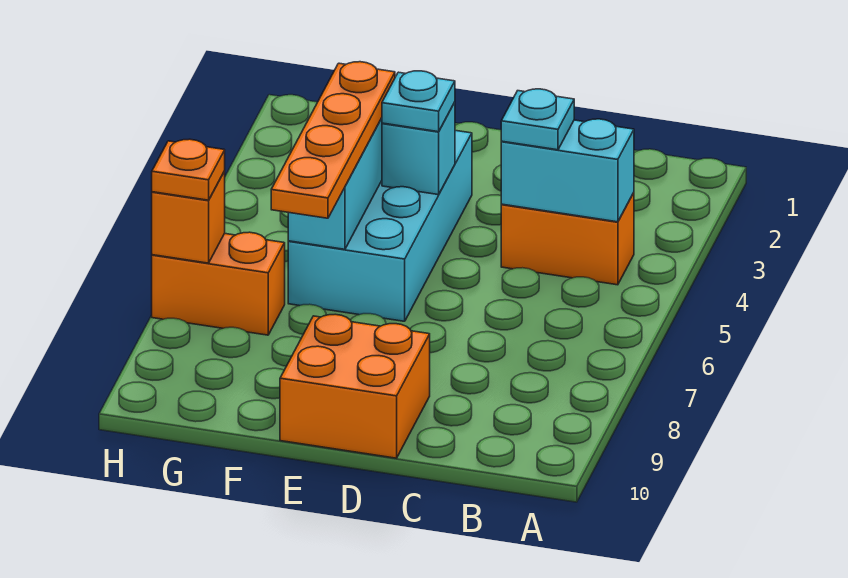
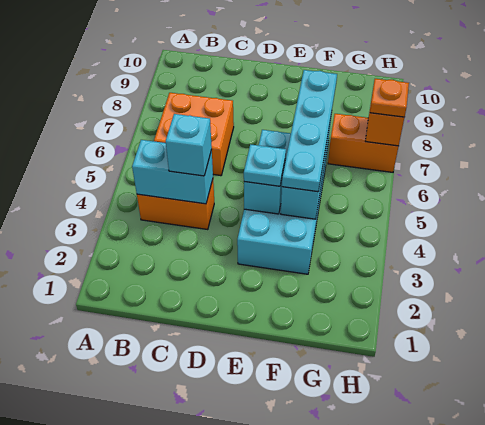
cyan plate C4 level 3 -> cyan brick C4 level 3
orange brick D9:E10 level 1 -> orange brick B6:C7 level 1
orange plate F4:F7 level 3 -> cyan plate F4:F7 level 3

